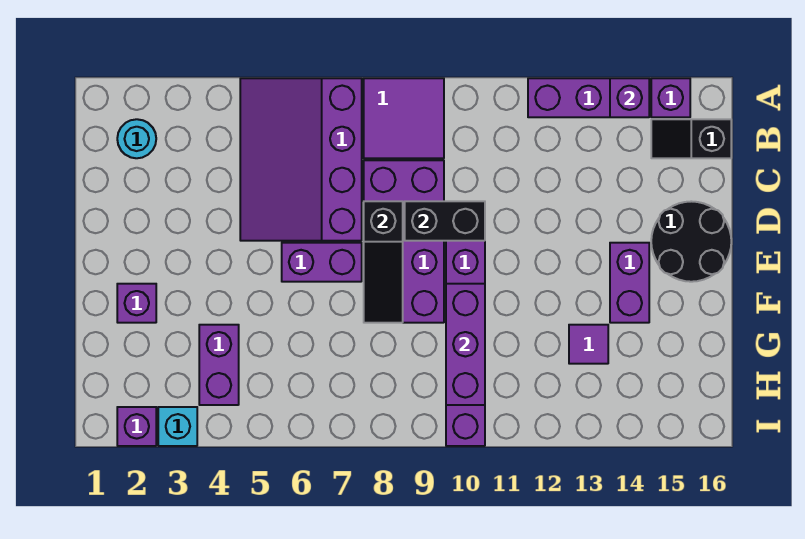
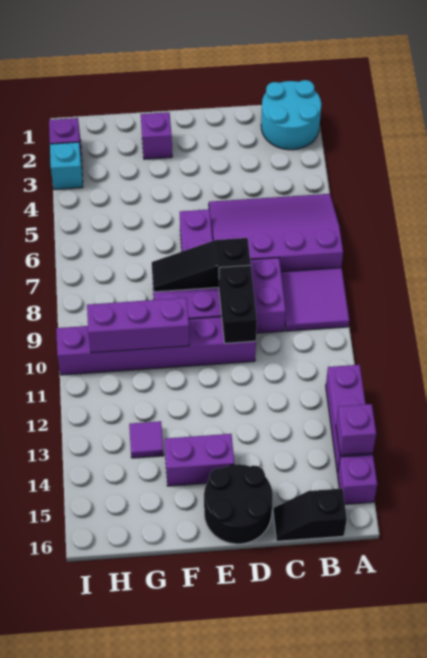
cyan round brick B2 level 1 -> cyan round brick A1:B2 level 1
black slope B15:B16 level 1 top 16 -> black slope B16:C16 level 1 top B
purple brick G4:H4 level 1 -> none

